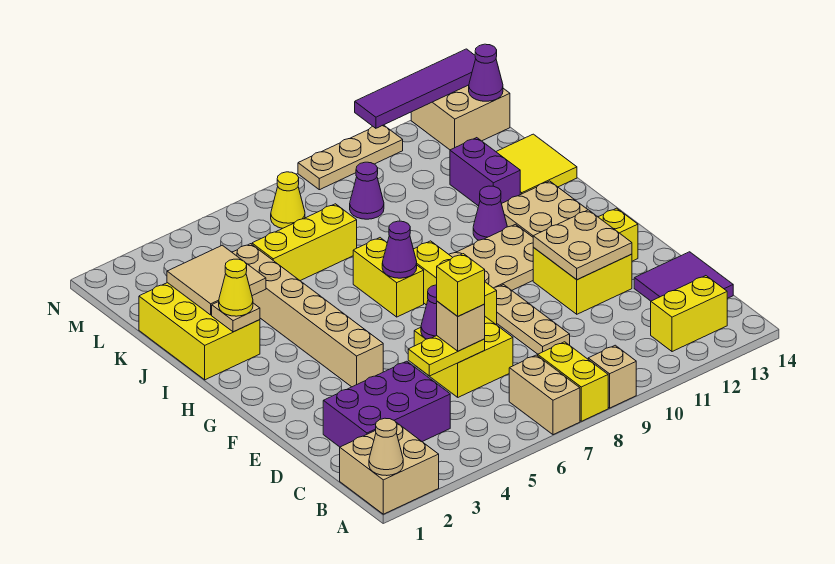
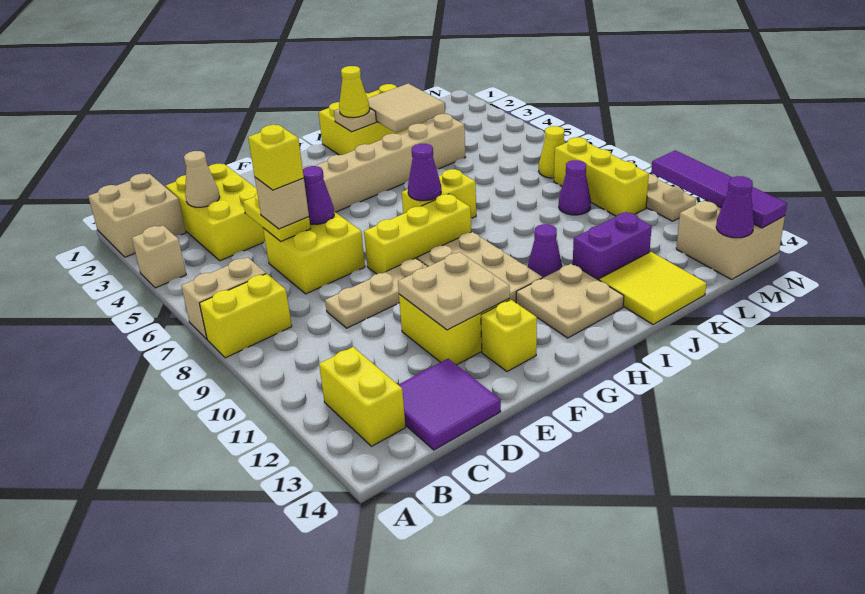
tan cone A1 level 2 -> tan cone C3 level 2
tan brick A9 level 1 -> tan brick A4 level 1
purple brick C2:D4 level 1 -> yellow brick C2:D4 level 1
yellow brick K5:K7 level 1 -> yellow brick M8:M10 level 1

